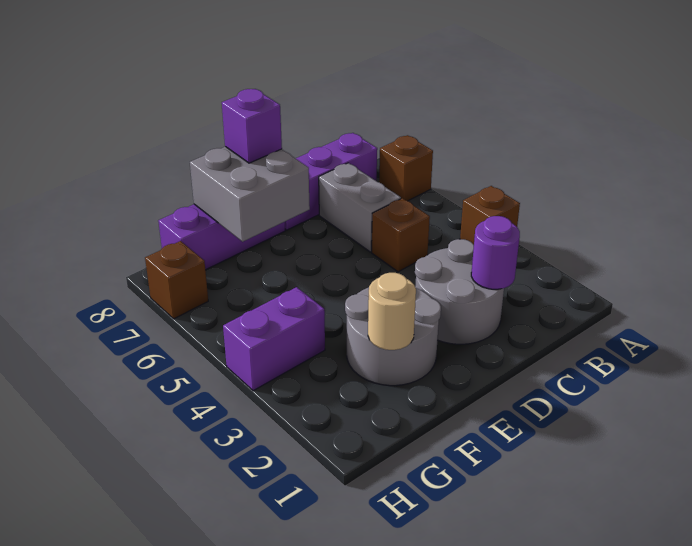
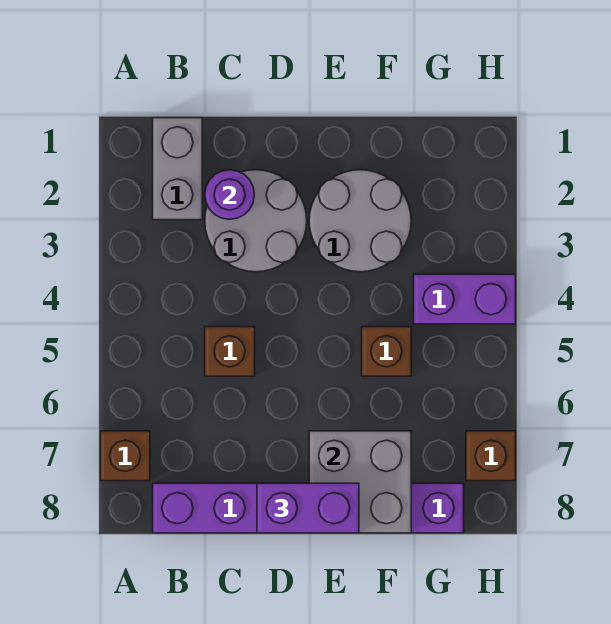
brown brick A4 level 1 -> brown brick F5 level 1
grey brick C6:C7 level 1 -> grey brick B1:B2 level 1
purple brick E8 level 3 -> purple brick D8:E8 level 3
tan round brick F2 level 2 -> none

